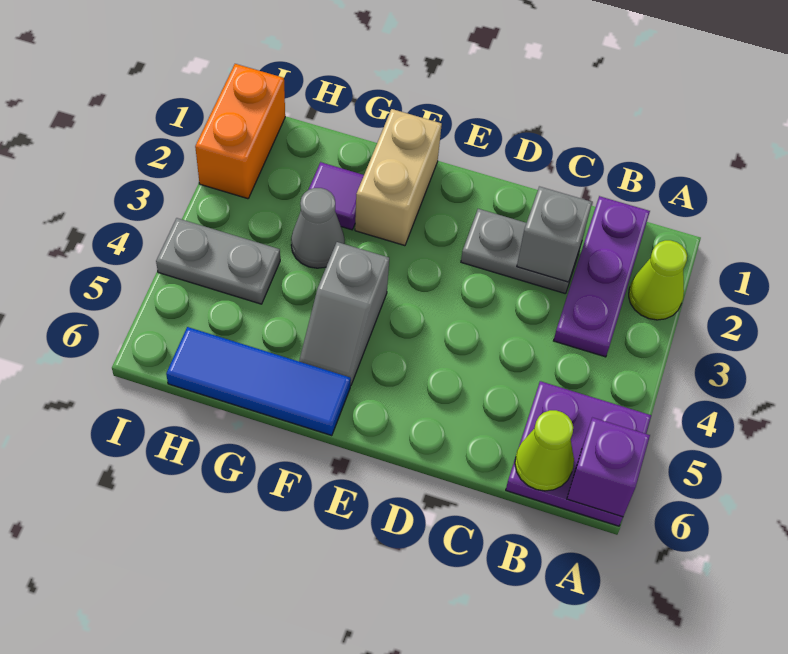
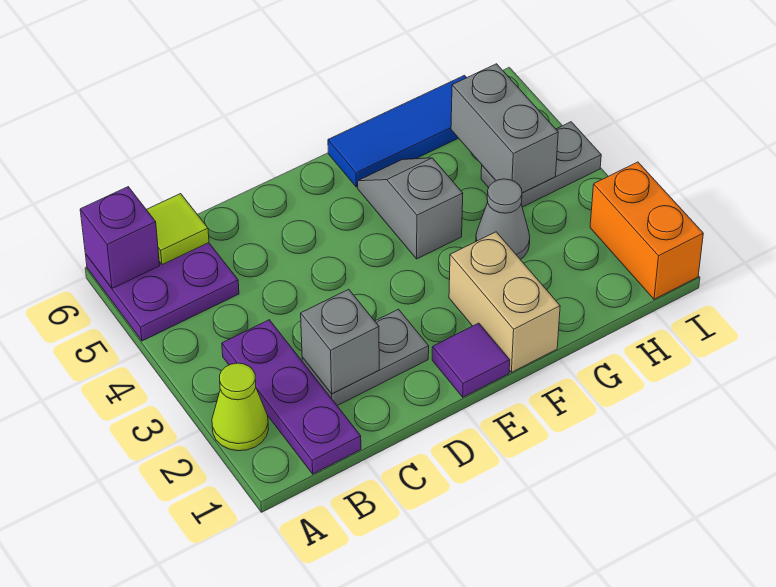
lime cone B6 level 2 -> lime tile B6 level 2
purple tile G2 level 1 -> purple tile E1 level 1
none -> grey brick H4:H5 level 2

